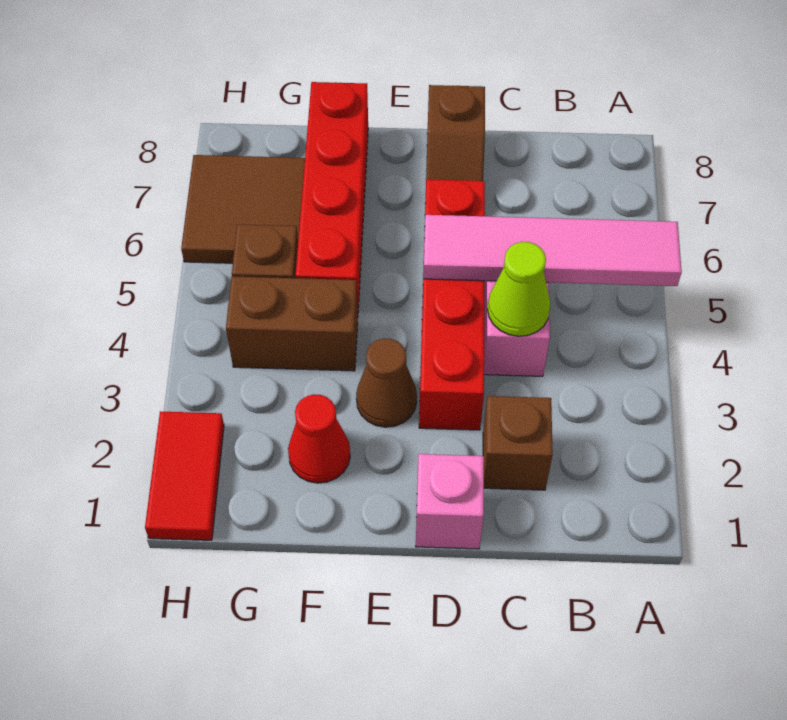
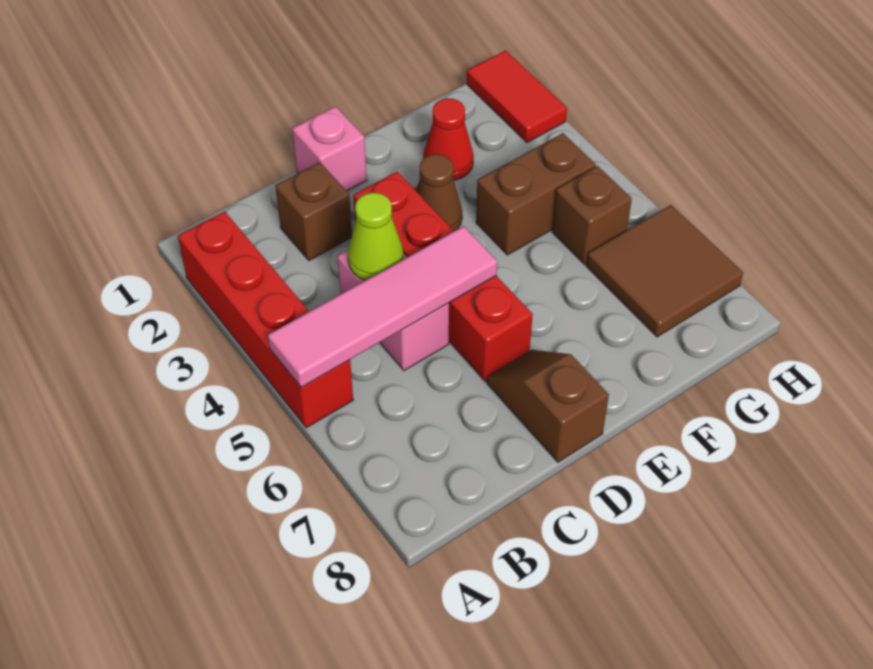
red brick F5:F8 level 1 -> red brick A2:A5 level 1

